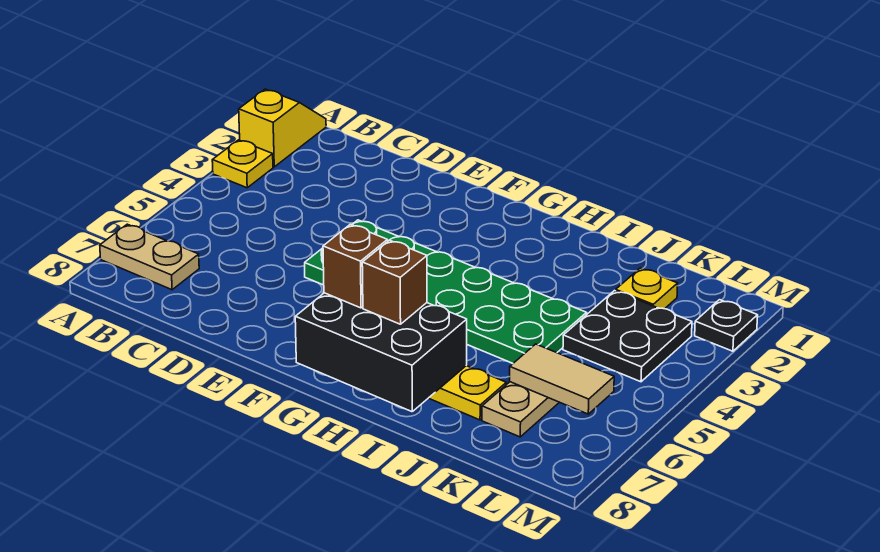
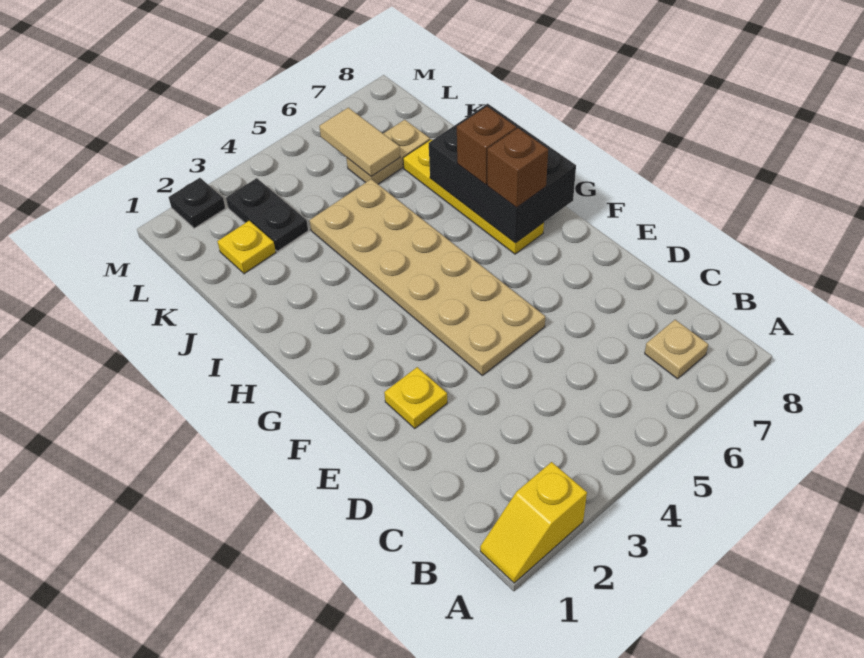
yellow plate A3 level 1 -> yellow plate E2 level 1
tan plate A7:B7 level 1 -> tan plate B7 level 1
green plate E4:J5 level 1 -> tan plate E4:J5 level 1
black plate K3:L4 level 1 -> black plate K3:L3 level 1

